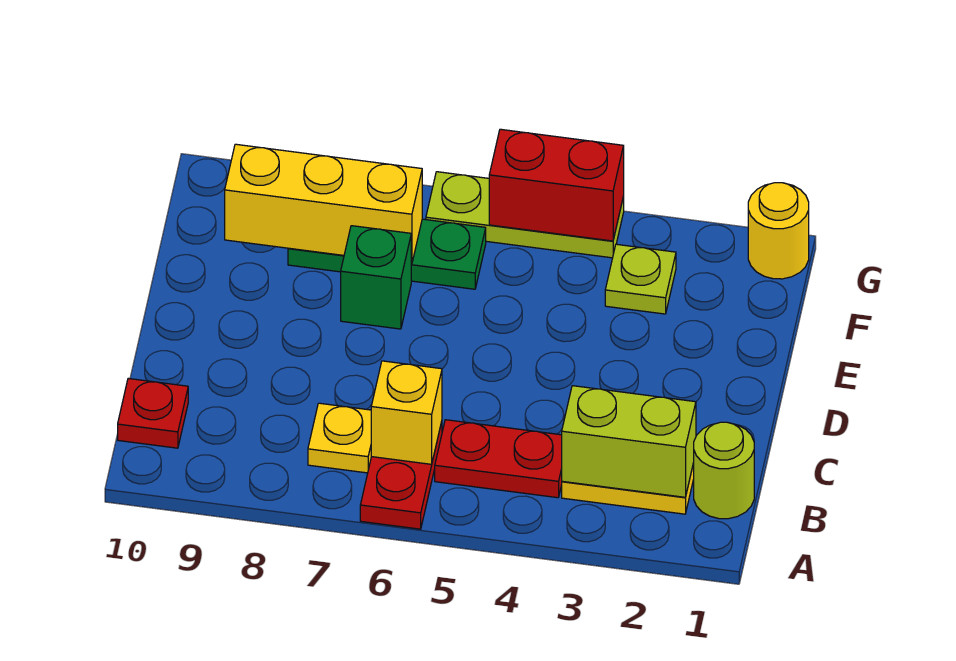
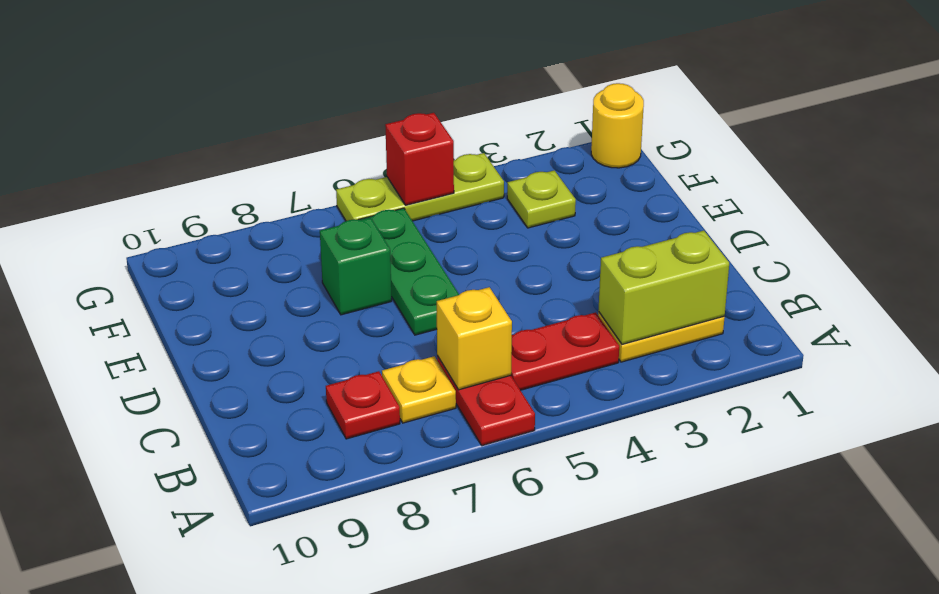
lime round brick B1 level 1 -> none
red plate B10 level 1 -> red plate B8 level 1
green plate F6:F8 level 1 -> green plate D6:F6 level 1
yellow brick F7:F9 level 2 -> none
red brick G4:G5 level 2 -> red brick G5 level 2

